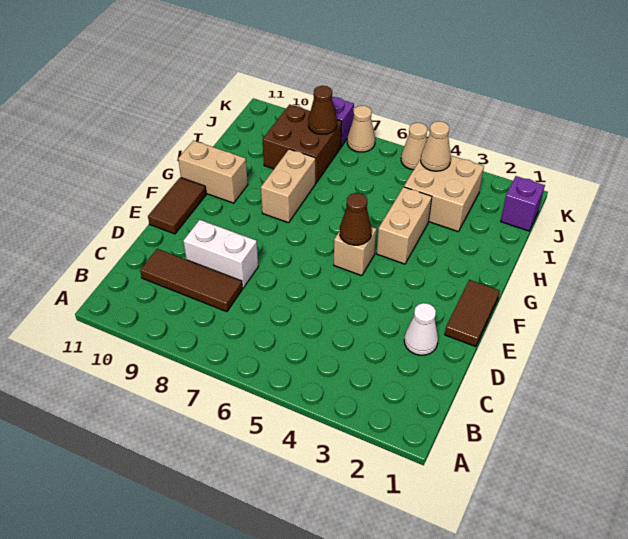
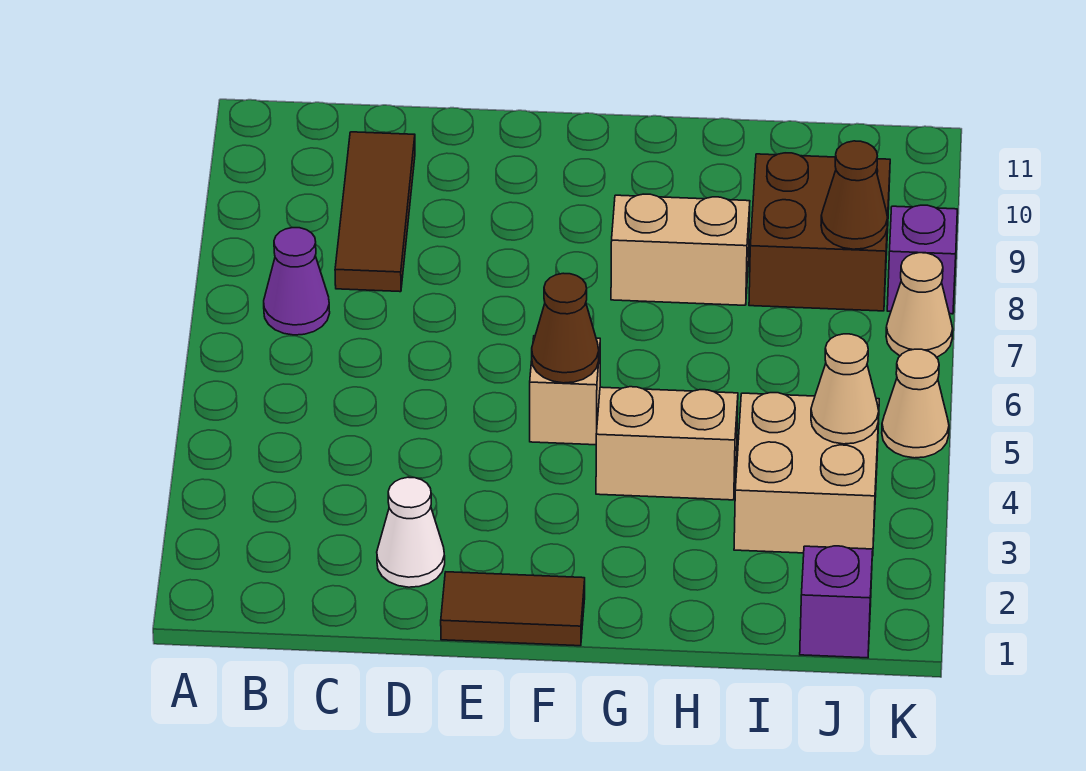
none -> purple cone B7 level 1
white brick D8:D9 level 1 -> none
brown tile E11:F11 level 1 -> none
tan brick G10:G11 level 1 -> none

